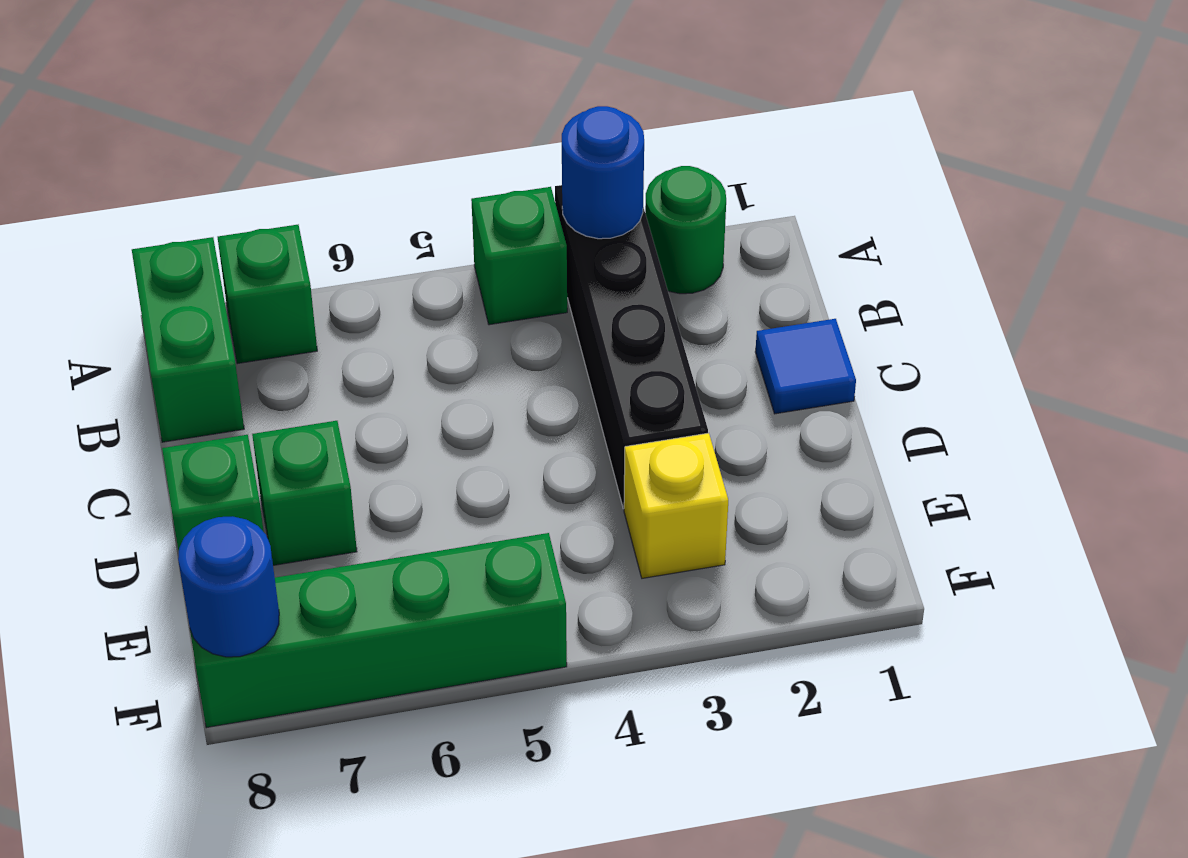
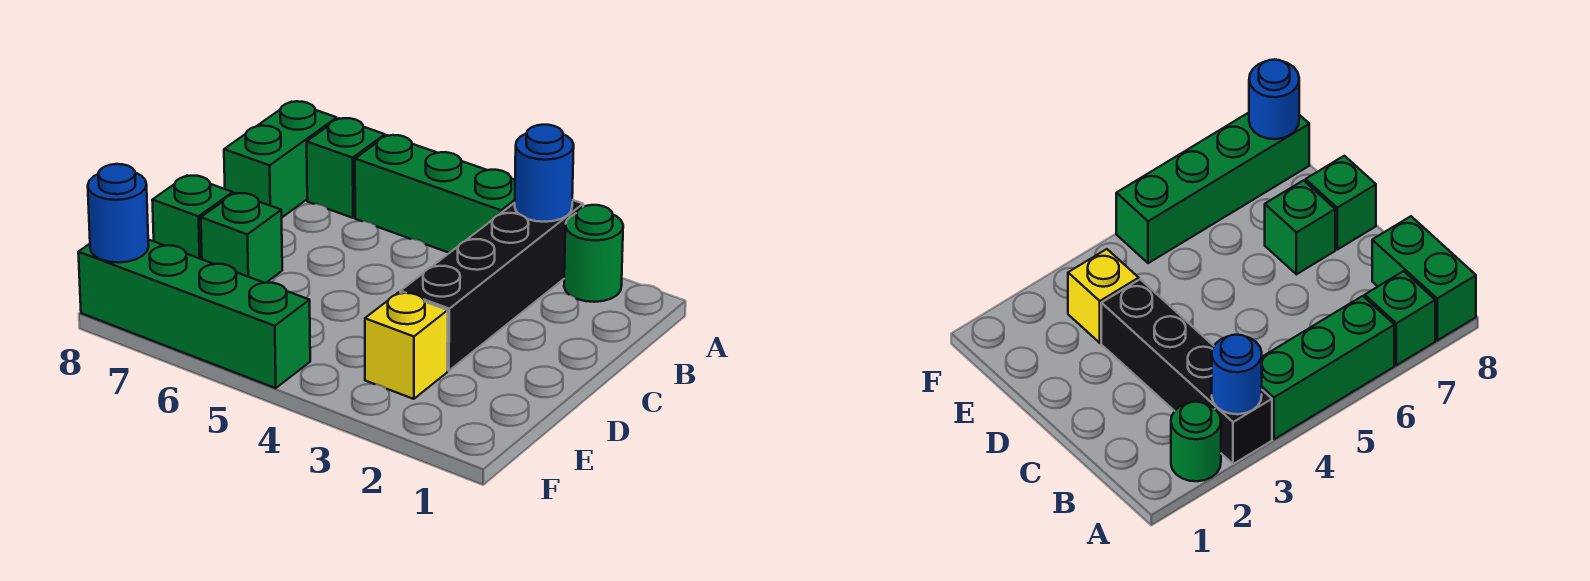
green brick A4 level 1 -> green brick A4:A6 level 1
blue tile C1 level 1 -> none

